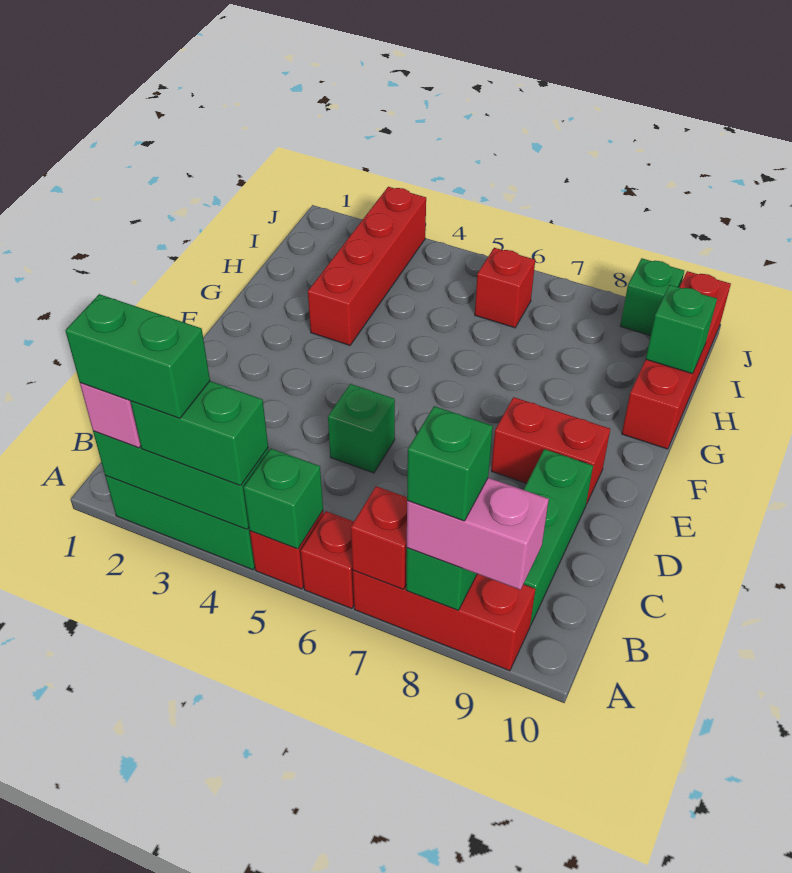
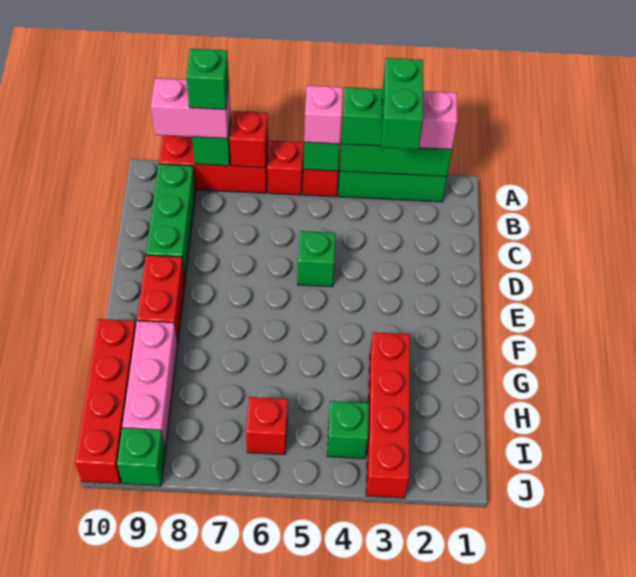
green brick A2:A3 level 4 -> green brick A3:B3 level 4
none -> pink brick A5 level 3
red brick E8:E9 level 1 -> red brick E9:F9 level 1
none -> pink brick G9:I9 level 1
green brick H10 level 2 -> green brick I4 level 1

